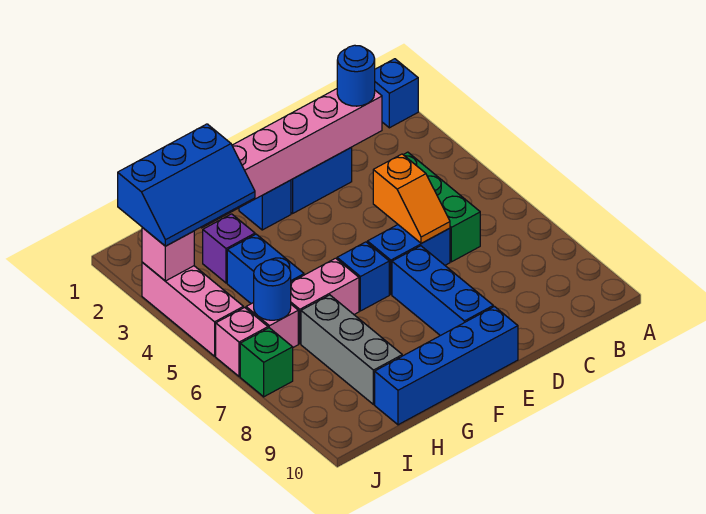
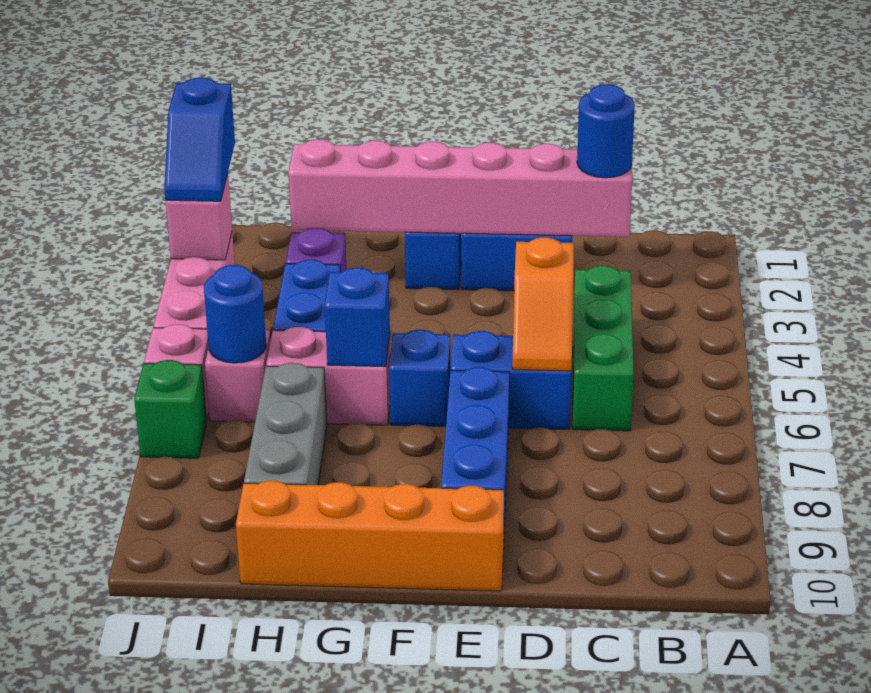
blue brick A1 level 1 -> blue brick G6 level 2
blue brick E10:H10 level 1 -> orange brick E10:H10 level 1
blue slope H2:J3 level 3 top 2 -> blue slope J2:J3 level 3 top 2

